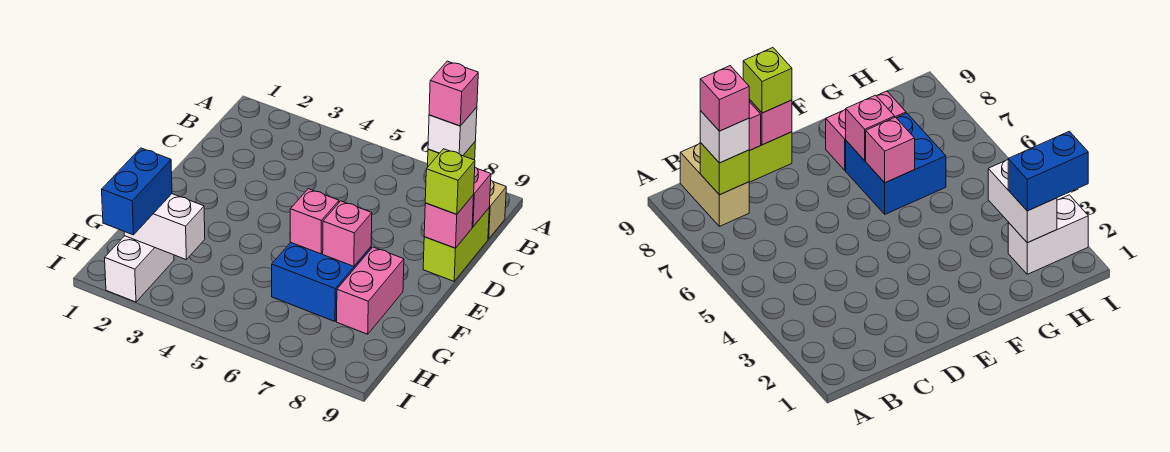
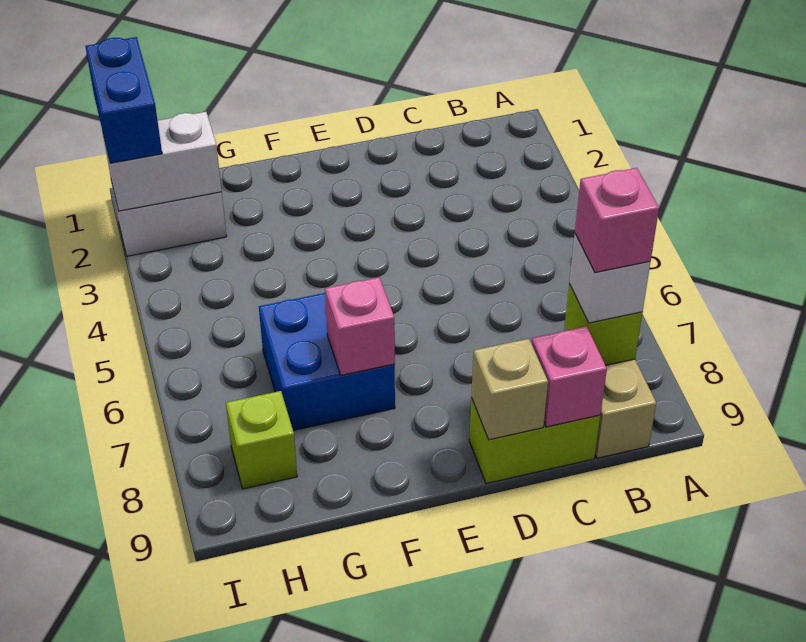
pink brick D9 level 2 -> tan brick D9 level 2
lime brick D9 level 3 -> lime brick H8 level 1
pink brick F6 level 2 -> none
pink brick F8:G8 level 1 -> none
white brick H2:H3 level 2 -> white brick H2:I2 level 2
blue brick H2:I2 level 3 -> blue brick I1:I2 level 3

